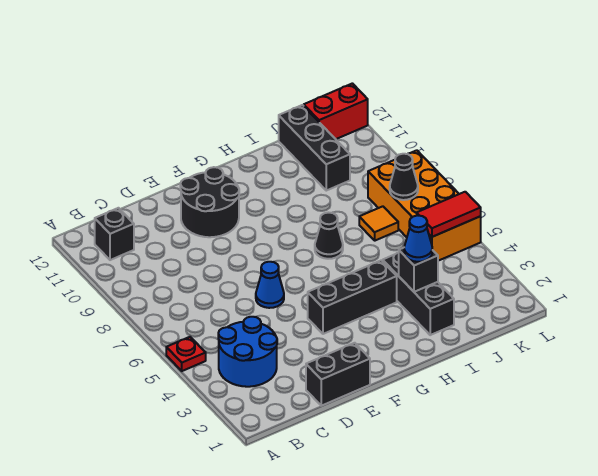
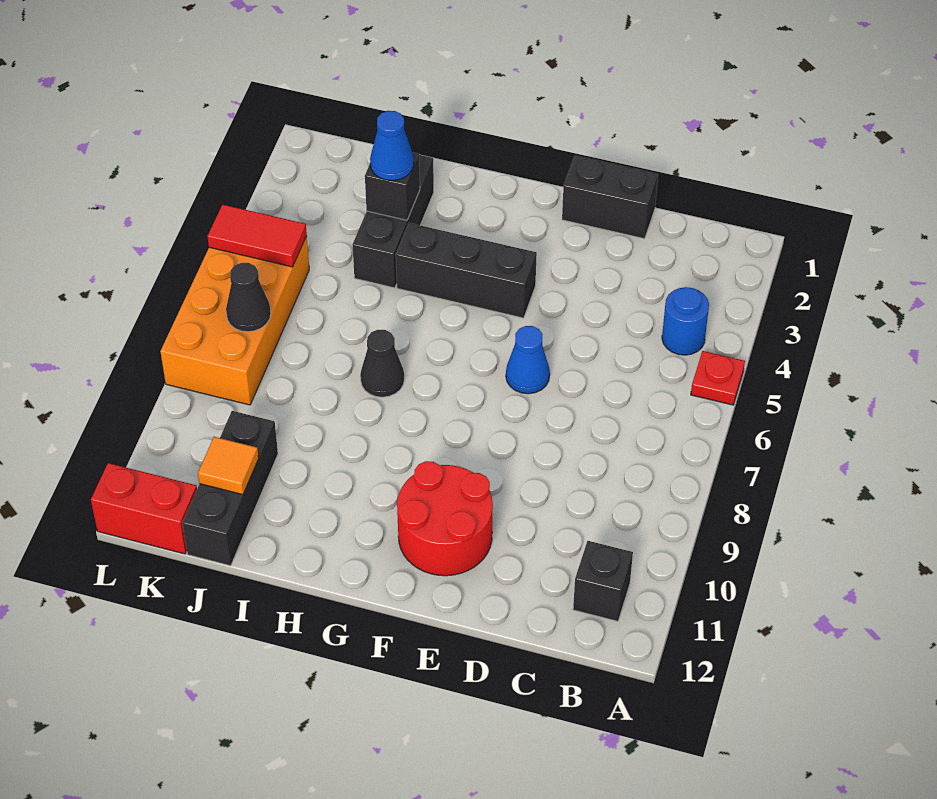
blue round brick B3:C4 level 1 -> blue round brick B4 level 1
black round brick E10:F11 level 1 -> red round brick E10:F11 level 1
orange tile J7 level 1 -> orange tile J11 level 2

